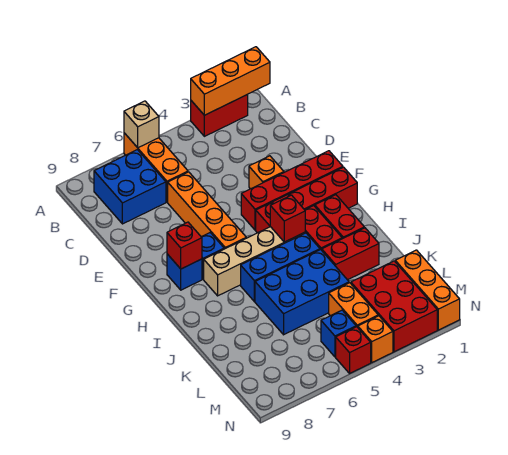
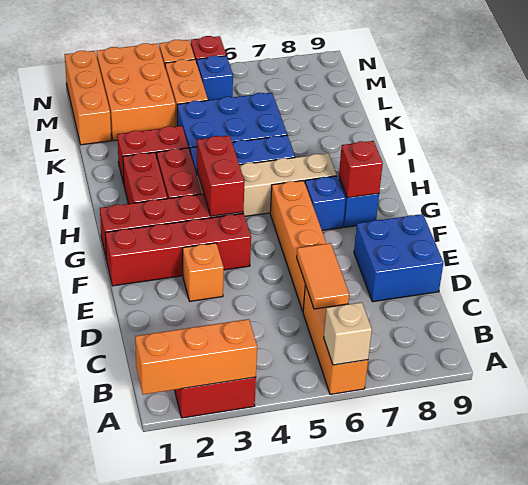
blue brick B7:C8 level 1 -> blue brick D8:E9 level 1
none -> orange tile C6:D6 level 2
red brick H4 level 2 -> red brick G4:H4 level 2
red brick L2:N3 level 1 -> orange brick L2:N3 level 1

